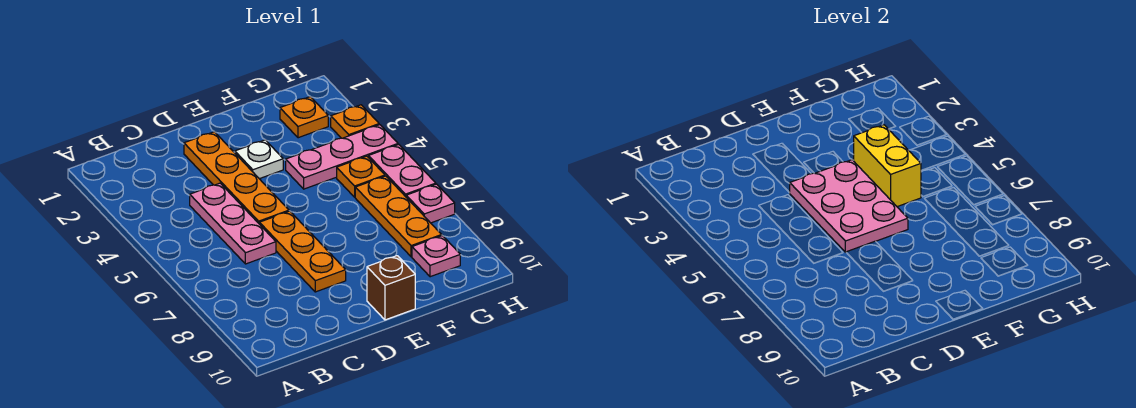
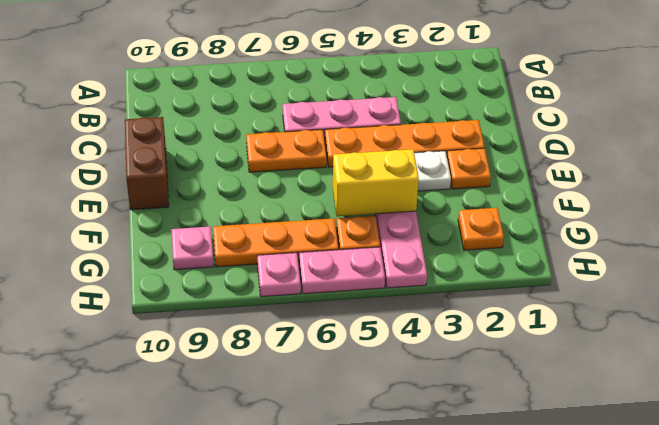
pink plate D4:E6 level 2 -> none
orange plate D6:D8 level 1 -> orange plate D6:D7 level 1
brown brick E10 level 1 -> brown brick D10:E10 level 1
orange plate H3 level 1 -> orange plate E2 level 1

